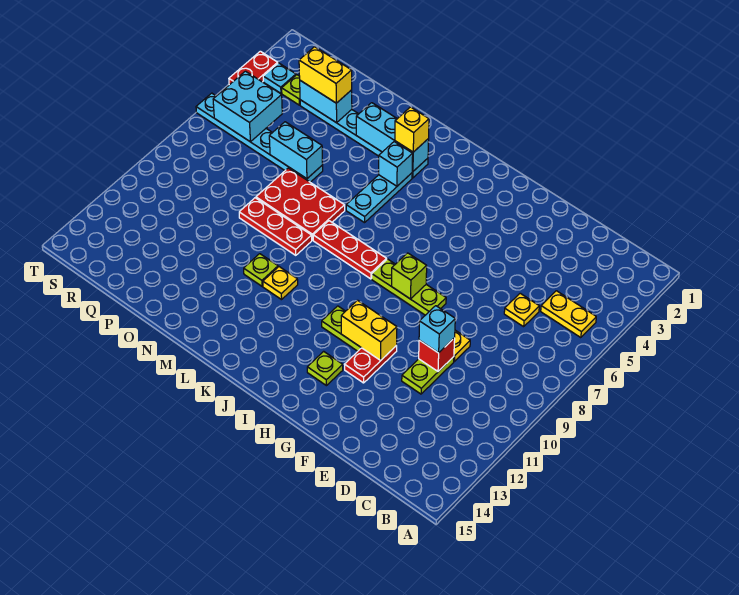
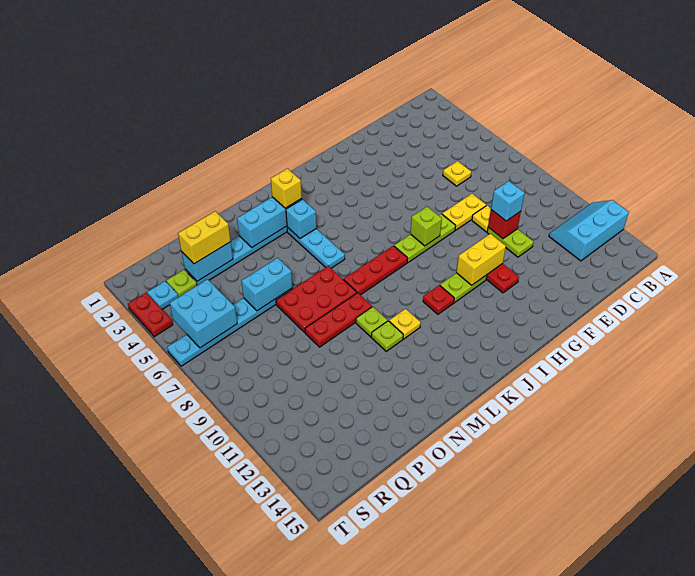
none -> cyan slope A12:C13 level 1 top 13
yellow plate B5:C5 level 1 -> yellow plate E8:F8 level 1
lime plate H13 level 1 -> lime plate M10 level 1
none -> red plate J11 level 1

